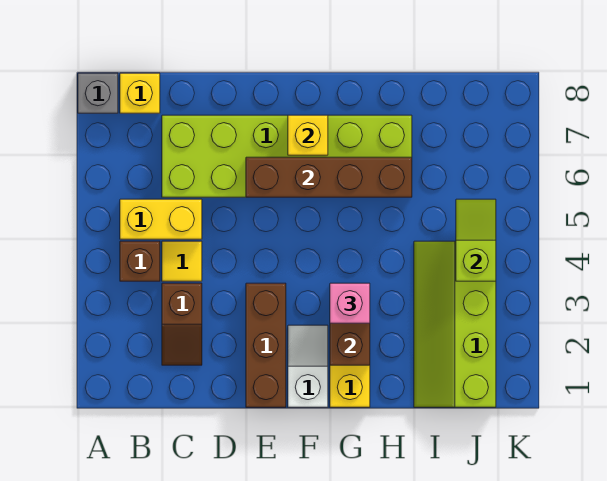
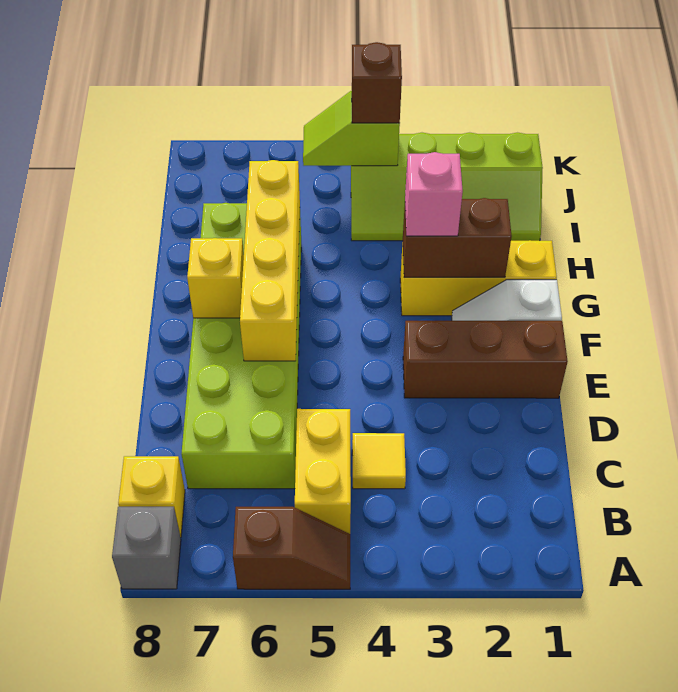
brown brick B4 level 1 -> brown brick J4 level 3
brown slope C2:C3 level 1 top 3 -> brown slope A5:A6 level 1 top 6
brown brick E6:H6 level 2 -> yellow brick E6:H6 level 2

